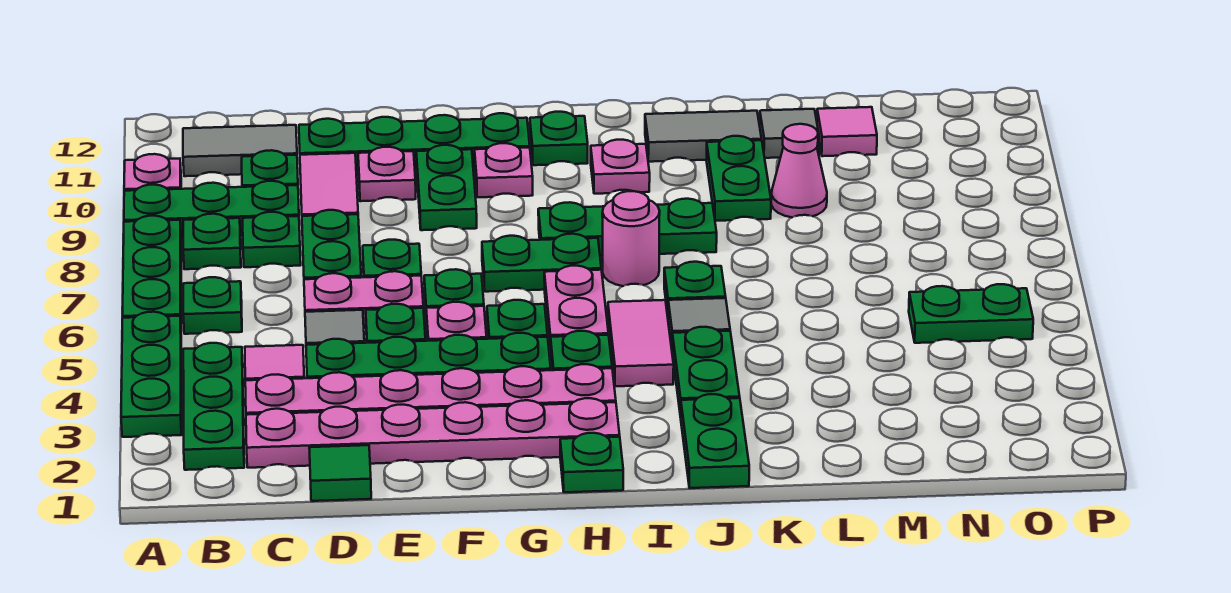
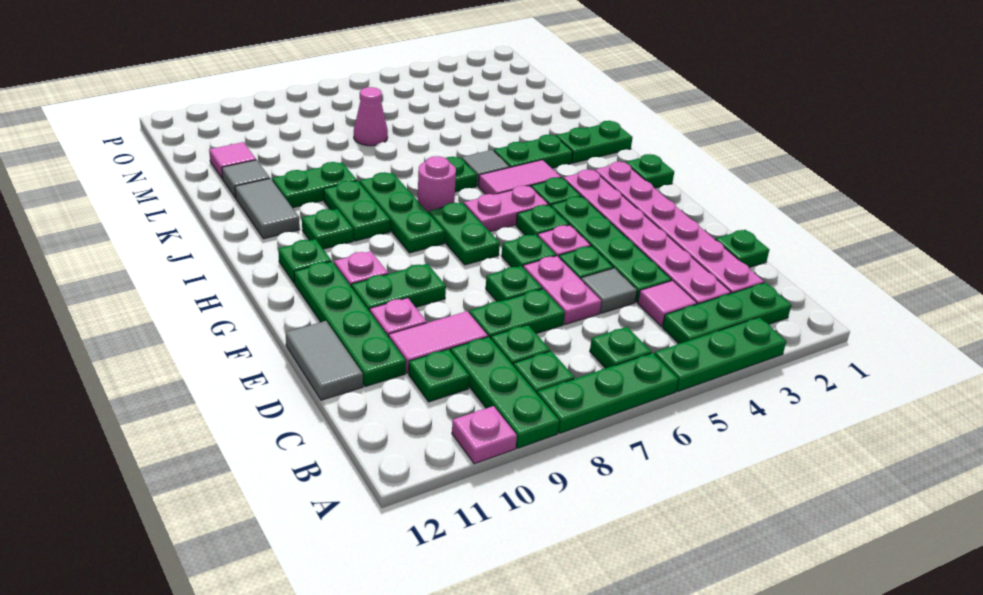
grey tile B11:C11 level 1 -> grey tile D12:E12 level 1
green tile D1 level 1 -> green plate D1 level 1
pink plate I10 level 1 -> green plate I10 level 1
pink cone L9 level 1 -> pink cone M7 level 1
green plate N5:O5 level 1 -> green plate I9:J9 level 1

